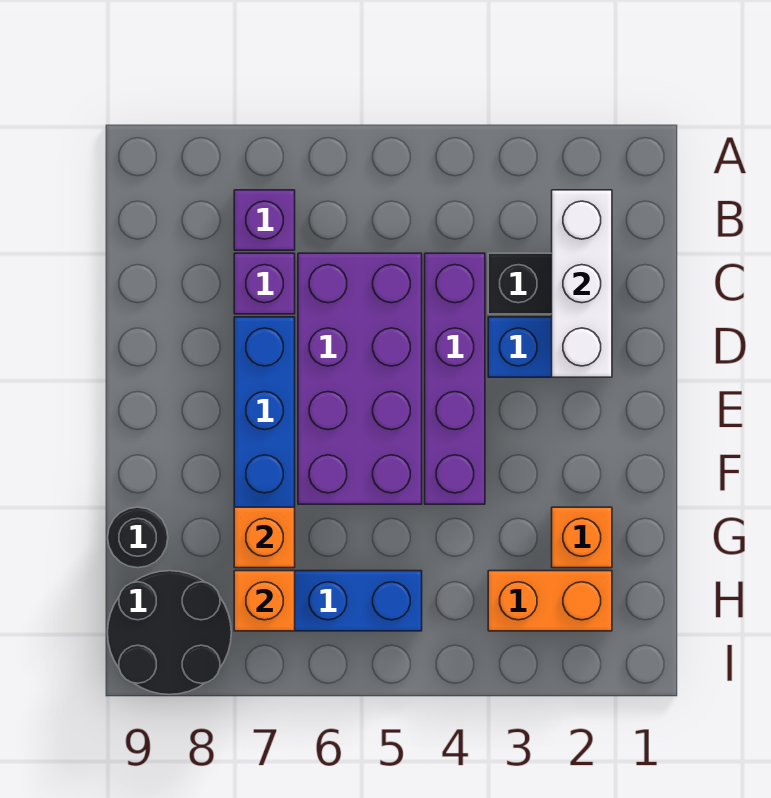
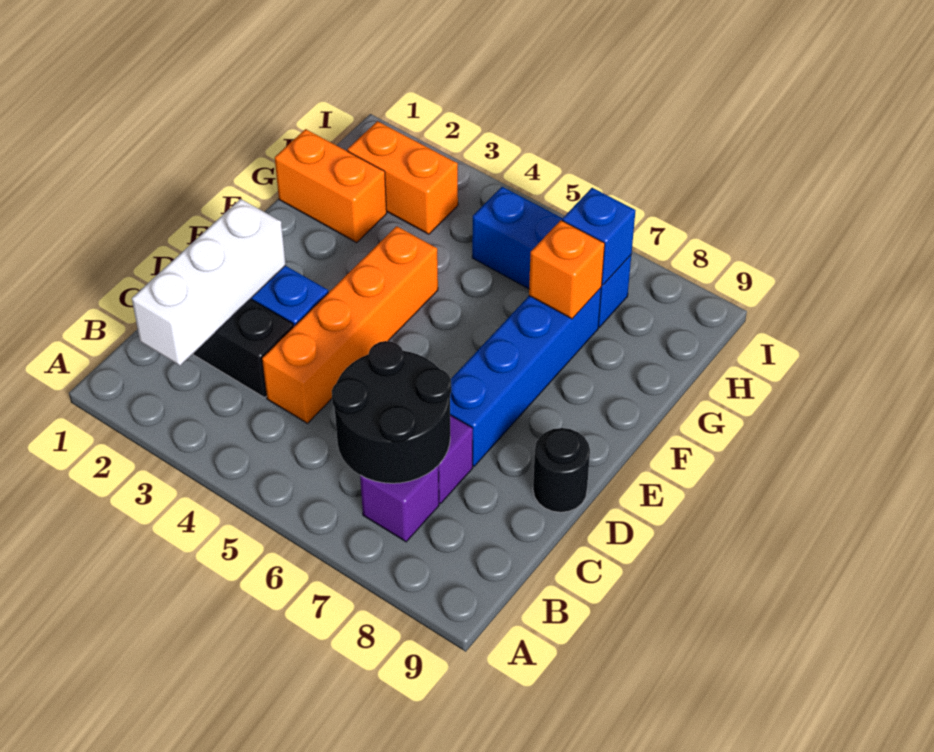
purple brick C4:F4 level 1 -> orange brick C4:F4 level 1
purple brick C5:F6 level 1 -> none
orange brick G2 level 1 -> orange brick G1:G2 level 1
black round brick G9 level 1 -> black round brick D9 level 1
orange brick H7 level 2 -> blue brick H7 level 2
black round brick H8:I9 level 1 -> black round brick B6:C7 level 2

